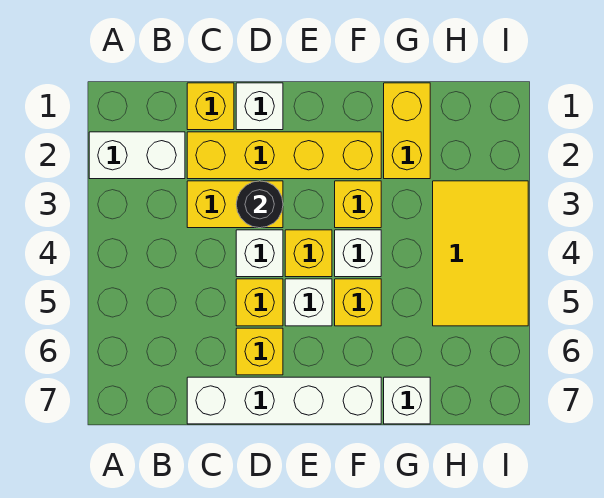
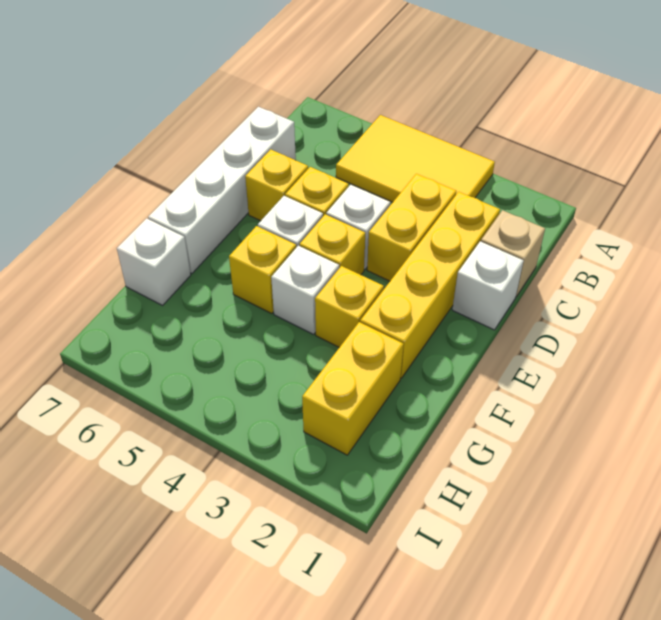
white brick A2:B2 level 1 -> none
yellow brick C1 level 1 -> tan brick C1 level 1
black round brick D3 level 2 -> none
yellow brick G1:G2 level 1 -> yellow brick G2:H2 level 1
yellow tile H3:I5 level 1 -> yellow tile A3:B5 level 1

